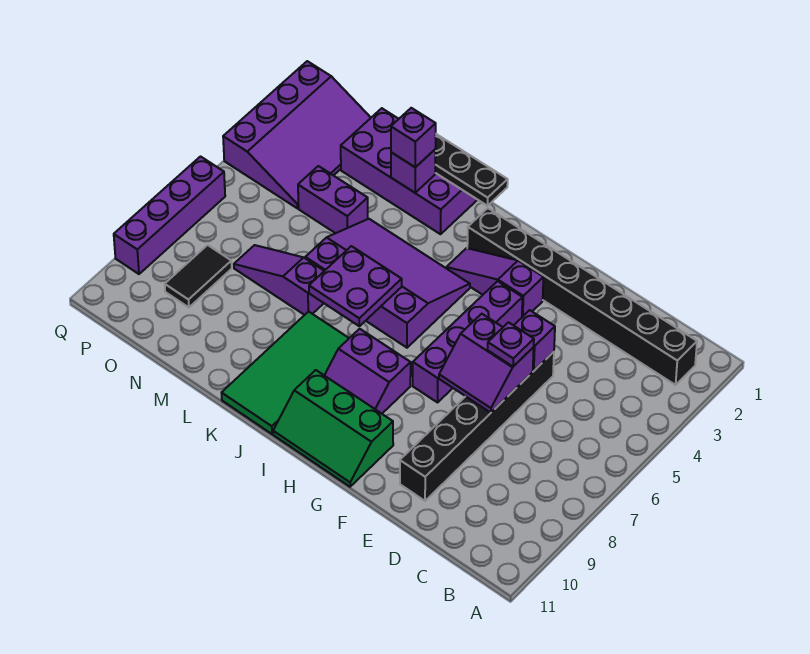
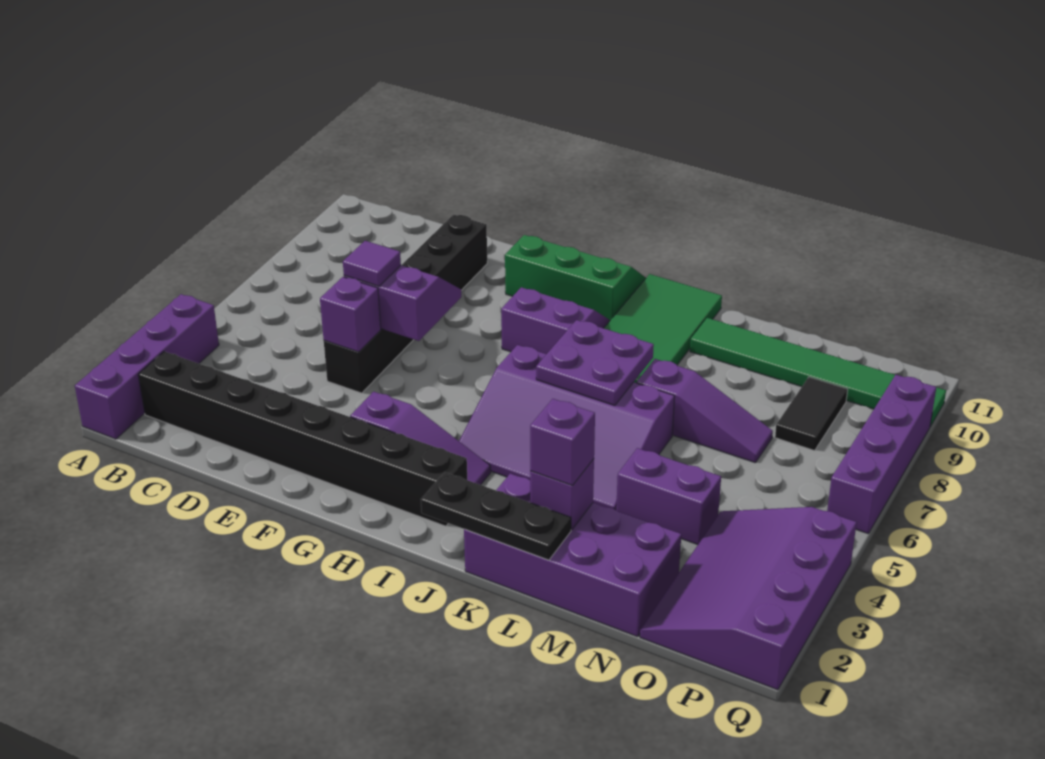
purple plate E6 level 3 -> purple tile E6 level 3
purple brick G4:G7 level 1 -> purple brick A1:A4 level 1
none -> green tile L10:Q10 level 1

